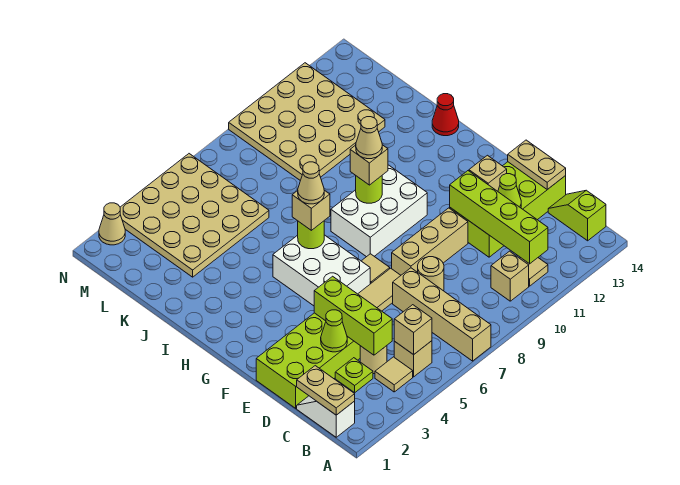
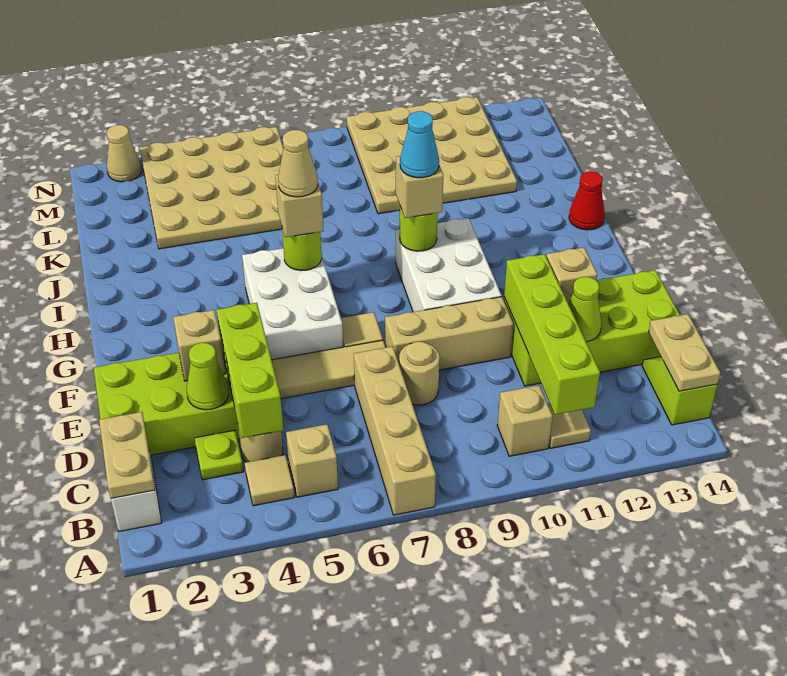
tan brick B5 level 2 -> tan brick E3 level 2
tan plate D14:E14 level 2 -> tan plate B14:C14 level 2
white brick G8:H10 level 1 -> white brick F9:H10 level 1
tan cone H9 level 4 -> cyan cone H9 level 4

